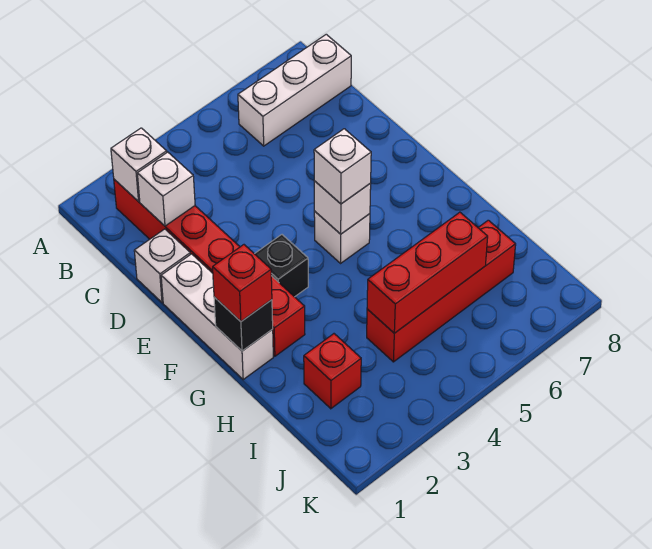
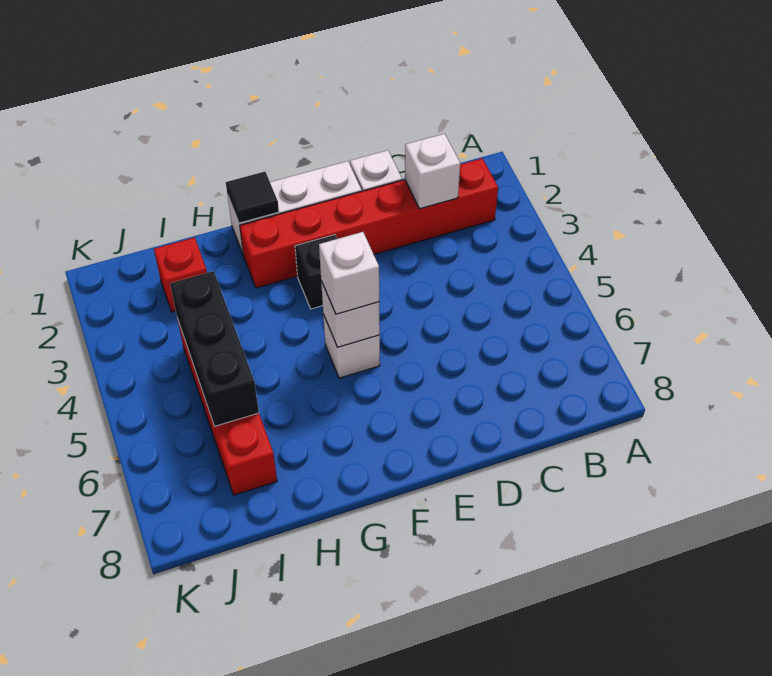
white brick B2 level 2 -> none
white brick B6:B8 level 1 -> none
black brick G1 level 2 -> black tile G1 level 2
red brick G1 level 3 -> none
red brick I4:I6 level 2 -> black brick I4:I6 level 2

